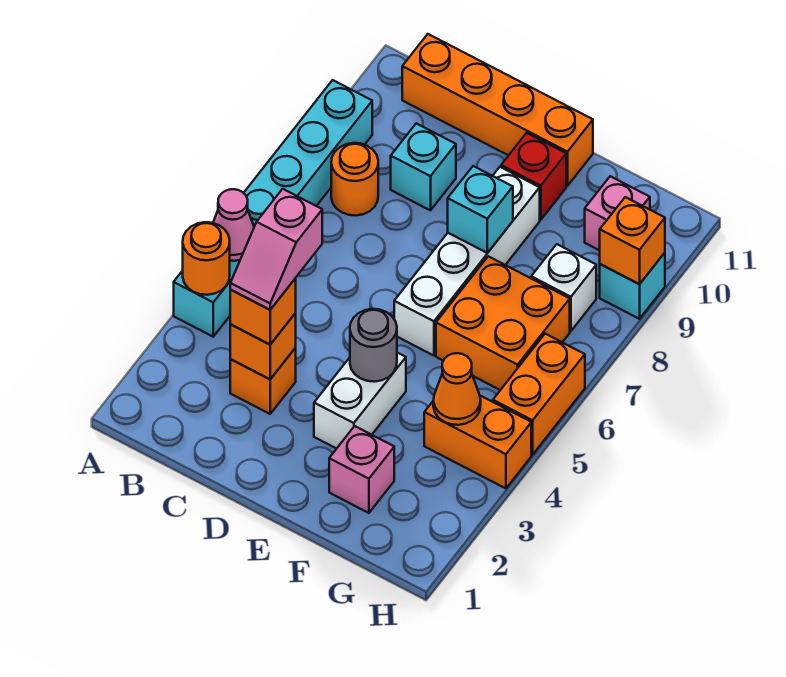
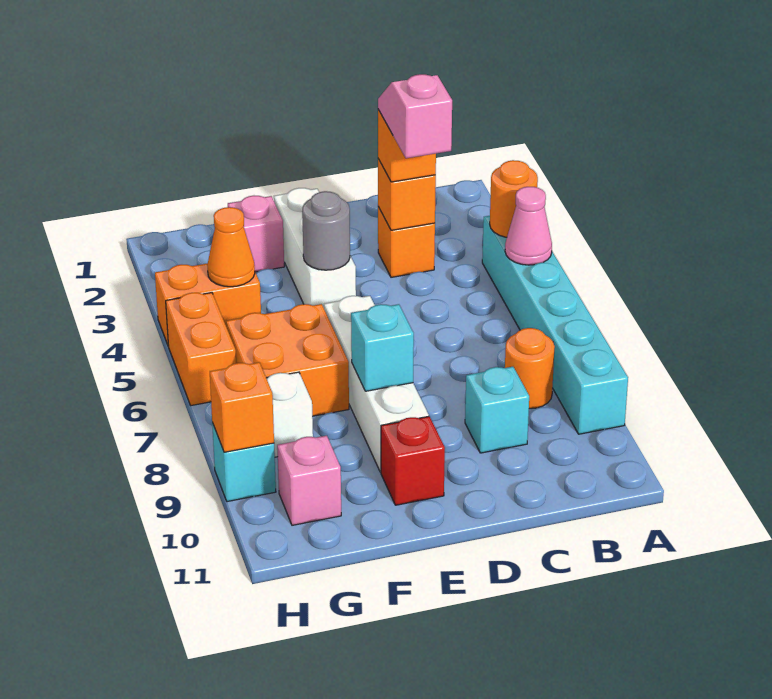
orange brick B11:E11 level 1 -> none
white brick E3:E4 level 1 -> white brick E2:E4 level 1

